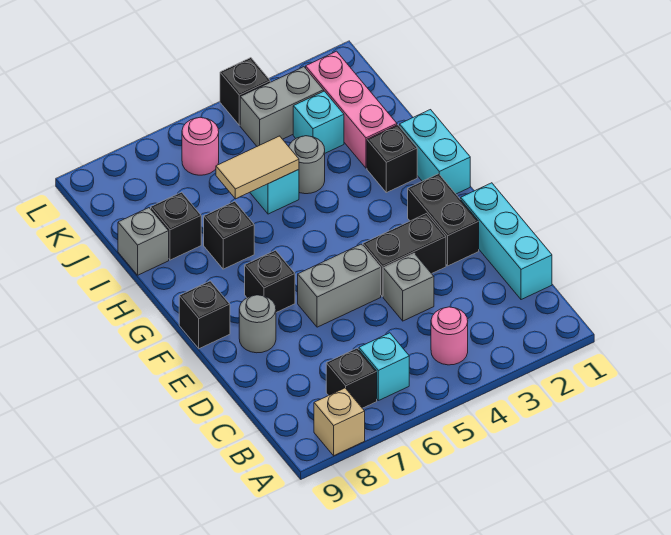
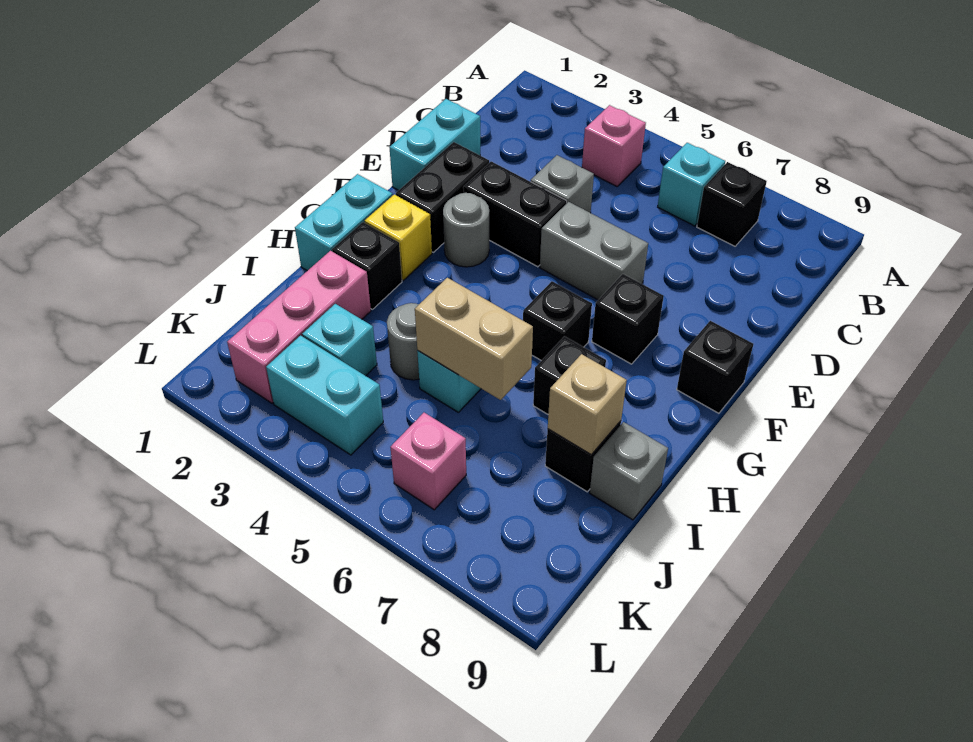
tan brick A8 level 1 -> tan brick I8 level 2
pink round brick B4 level 1 -> pink brick B4 level 1
cyan brick C1:E1 level 1 -> cyan brick D1:E1 level 1
grey round brick E8 level 1 -> grey round brick F3 level 1
none -> yellow brick G2 level 1
tan tile I5:I6 level 2 -> tan brick I5:I6 level 2
grey brick K3:K4 level 1 -> cyan brick K3:K4 level 1
pink round brick K6 level 1 -> pink brick K6 level 1
black brick L4 level 1 -> black brick G6 level 1

